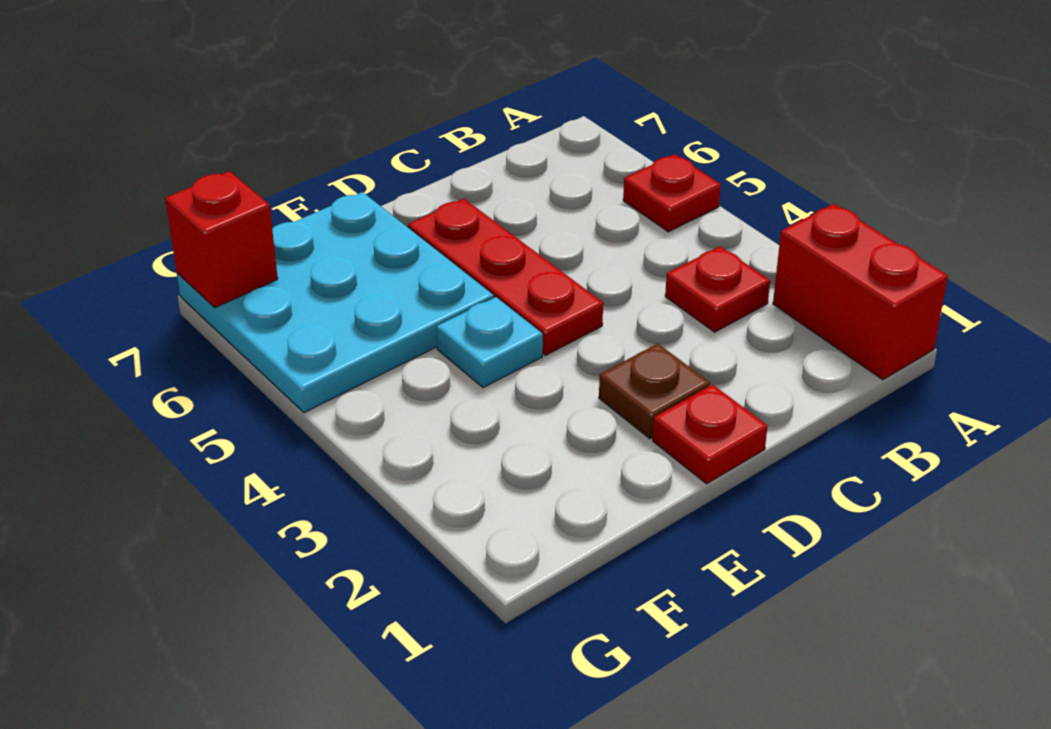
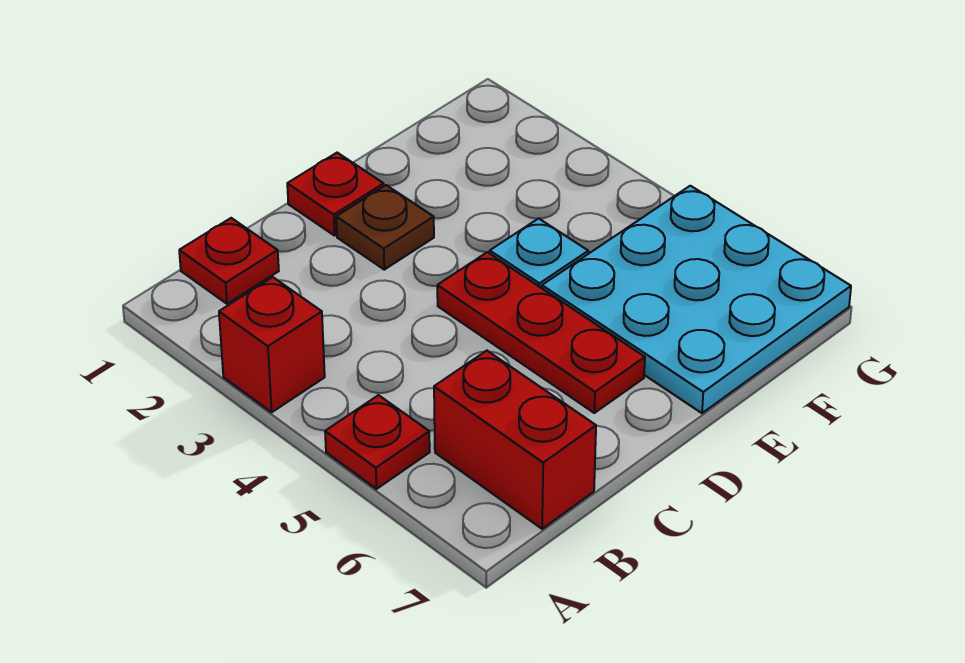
red brick A1:A2 level 1 -> red brick B6:B7 level 1
red plate B3 level 1 -> red plate B1 level 1
red brick G7 level 2 -> red brick A3 level 1

